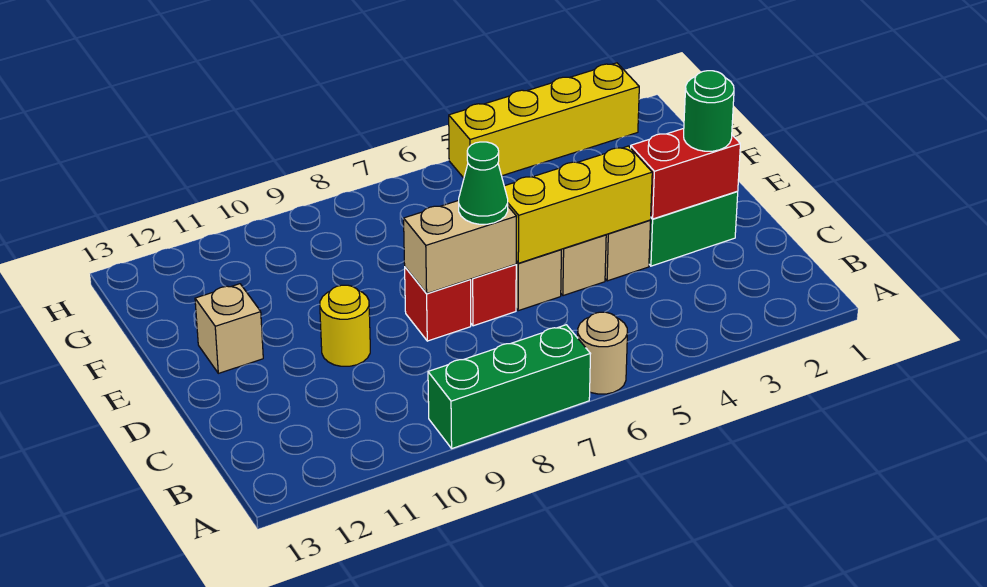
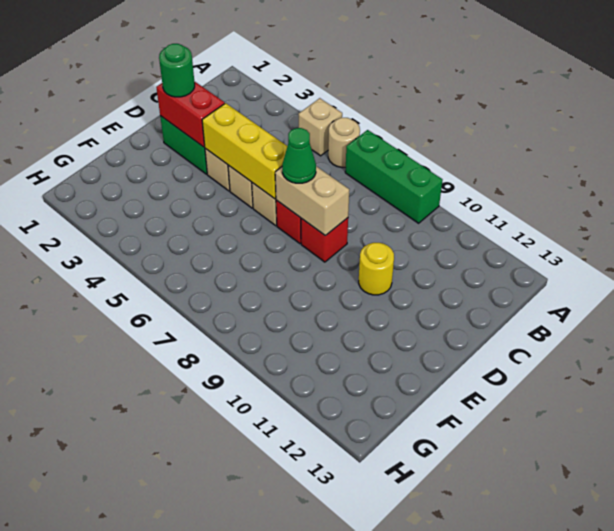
tan brick E12 level 1 -> tan brick A5 level 1
yellow brick H2:H5 level 1 -> none

